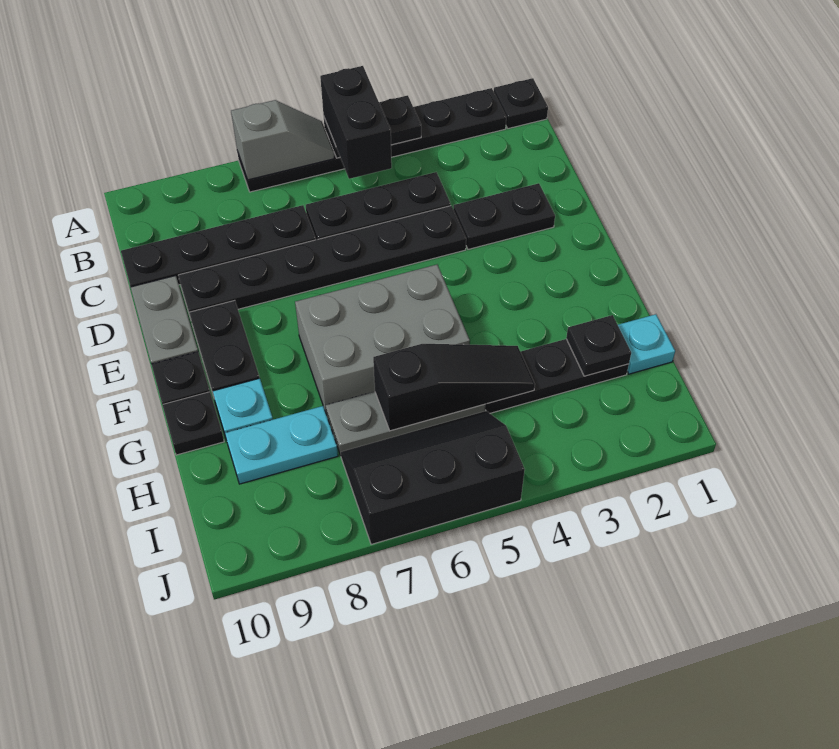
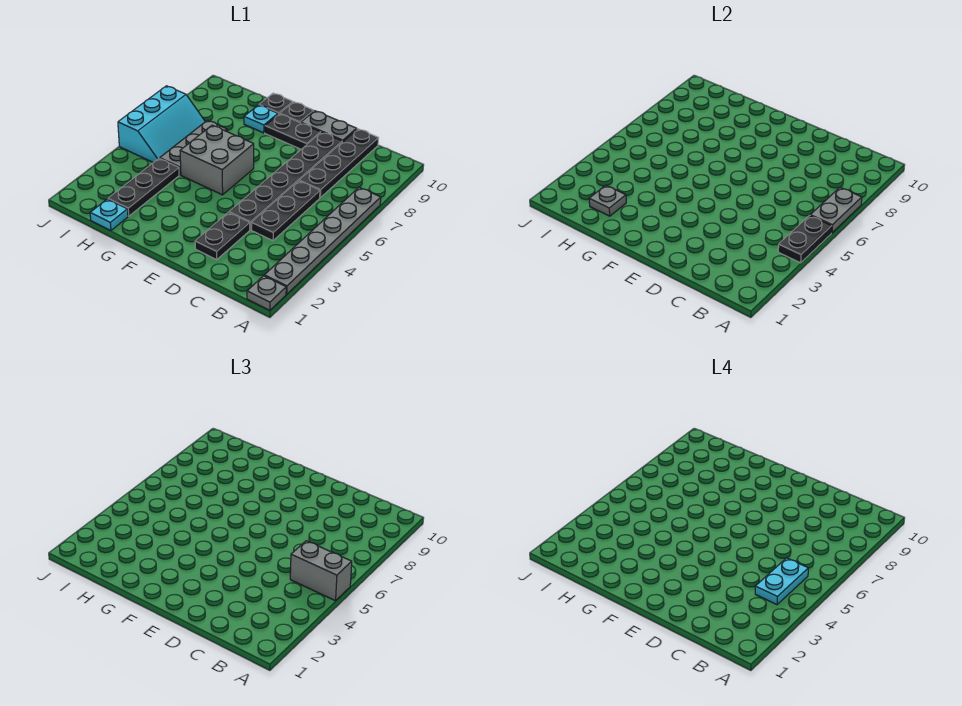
black plate A1 level 1 -> grey plate A1 level 1
black plate A2:A7 level 1 -> grey plate A2:A7 level 1
black brick A5:B5 level 3 -> grey brick A5:B5 level 3
grey slope A6:A7 level 2 top 7 -> grey plate A6:A7 level 2
grey brick F5:G7 level 1 -> grey brick F5:G6 level 1
black plate H2 level 2 -> grey plate H2 level 2
black slope H4:H6 level 2 top 6 -> none
cyan plate H8:H9 level 1 -> cyan plate B4:B5 level 4
black slope I5:J7 level 1 top J -> cyan slope I5:J7 level 1 top J

